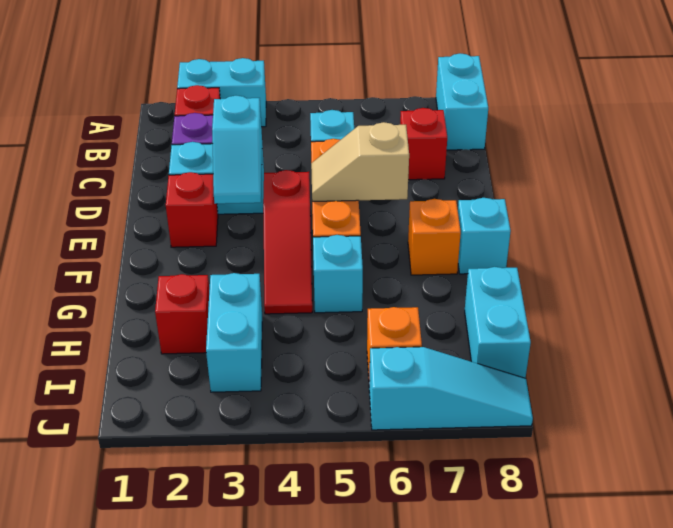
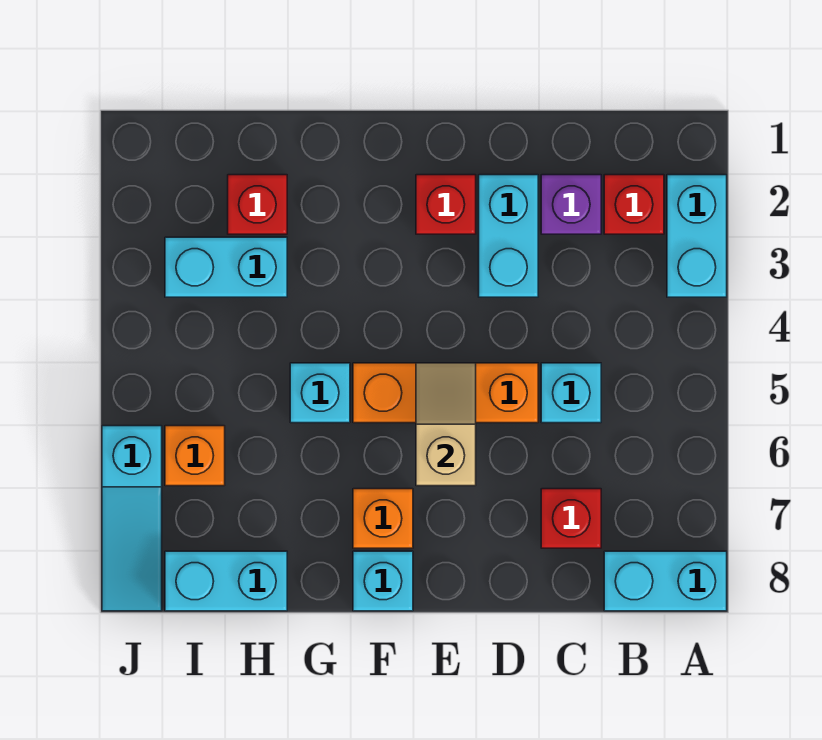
cyan slope D3:E3 level 2 top D -> none
red slope E4:G4 level 1 top E -> none

